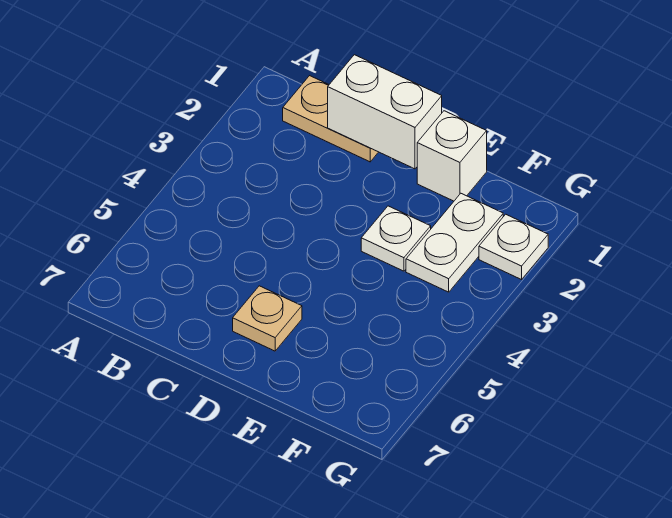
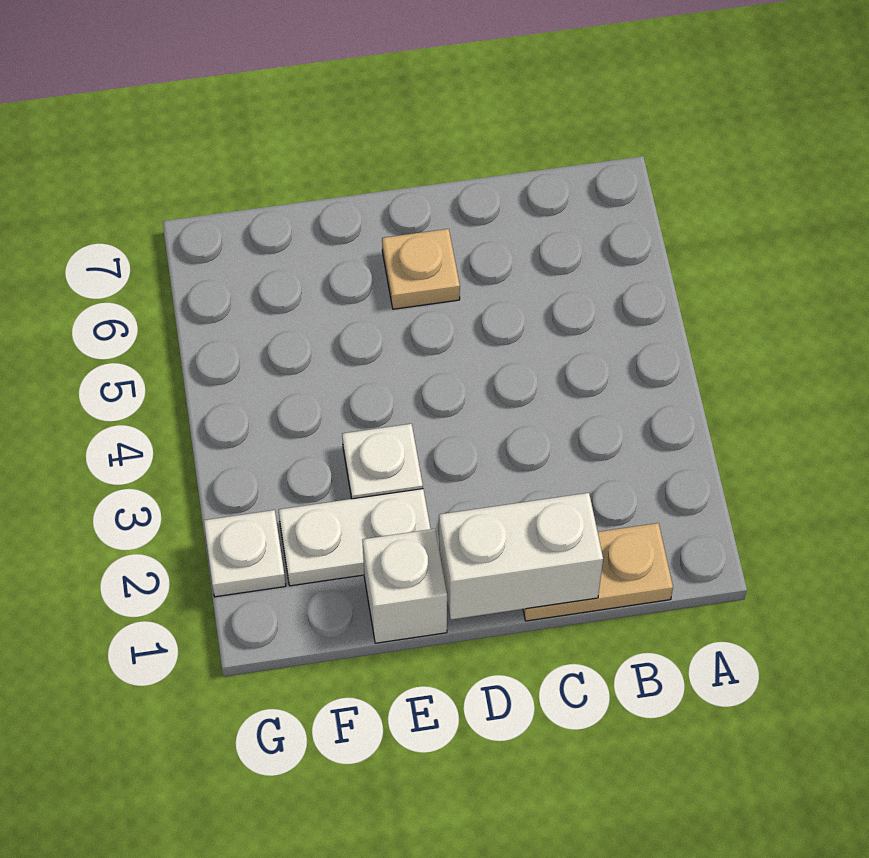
white plate F2:F3 level 1 -> white plate E2:F2 level 1

